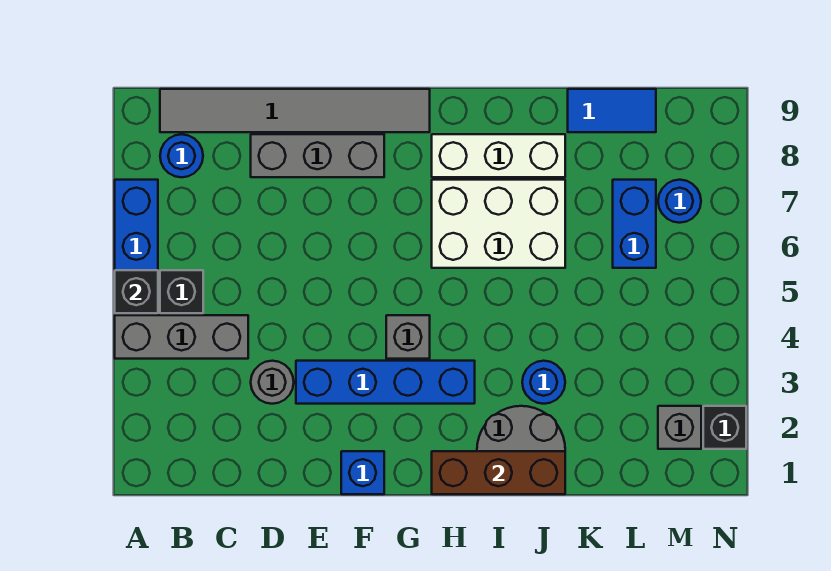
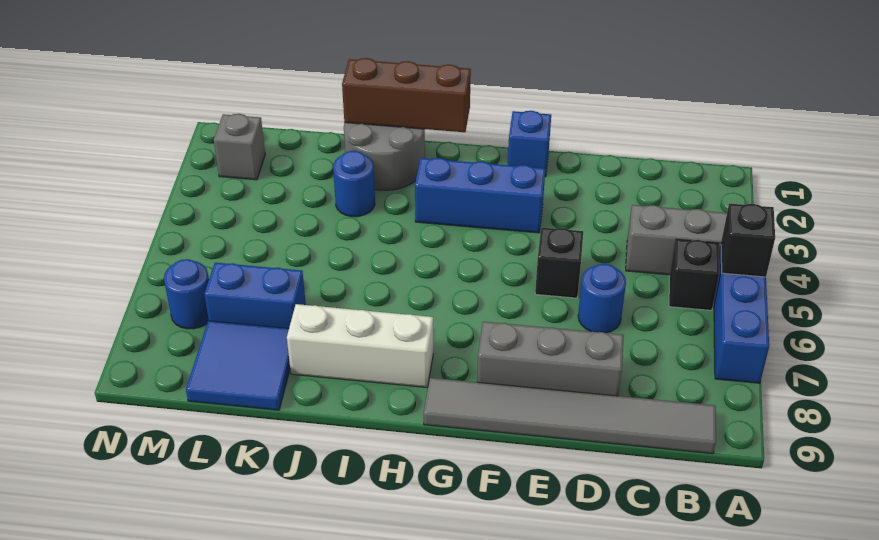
blue round brick B8 level 1 -> blue round brick D6 level 1
grey round brick D3 level 1 -> none
blue brick E3:H3 level 1 -> blue brick F3:H3 level 1
grey brick G4 level 1 -> none
white brick H6:J7 level 1 -> none
blue tile K9:L9 level 1 -> blue tile K8:L9 level 1
blue brick L6:L7 level 1 -> blue brick K7:L7 level 1
black brick N2 level 1 -> black brick E5 level 1

